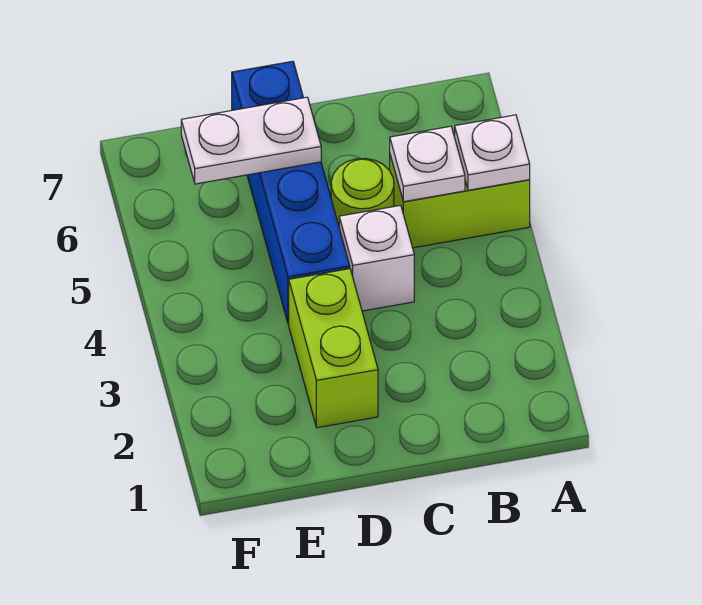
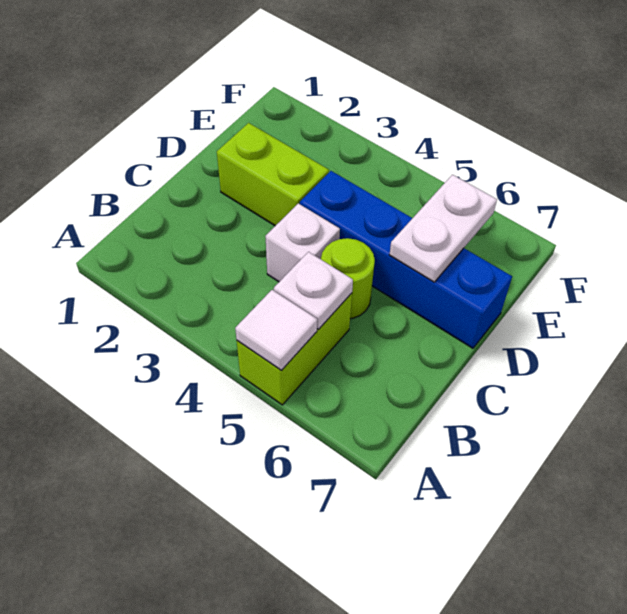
white plate A5 level 2 -> white tile A5 level 2

